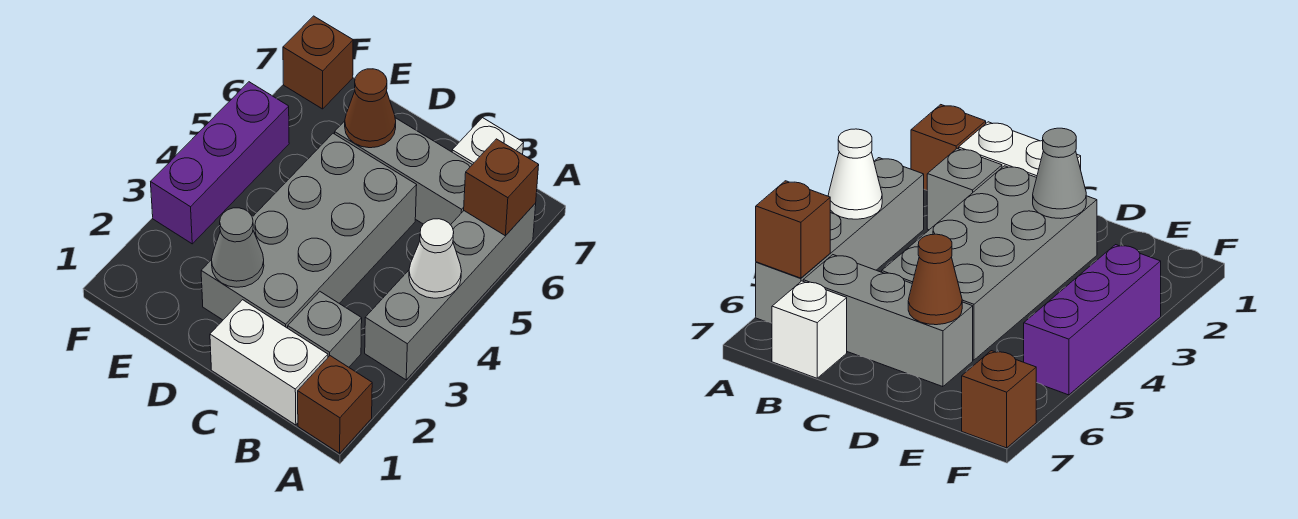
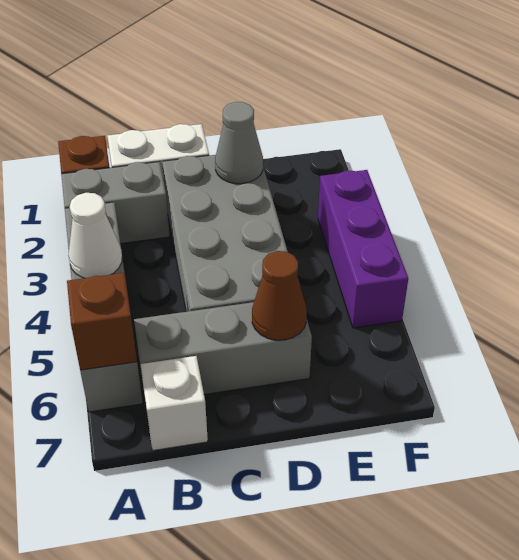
grey brick B2 level 1 -> grey brick A2:B2 level 1
brown brick F7 level 1 -> none

